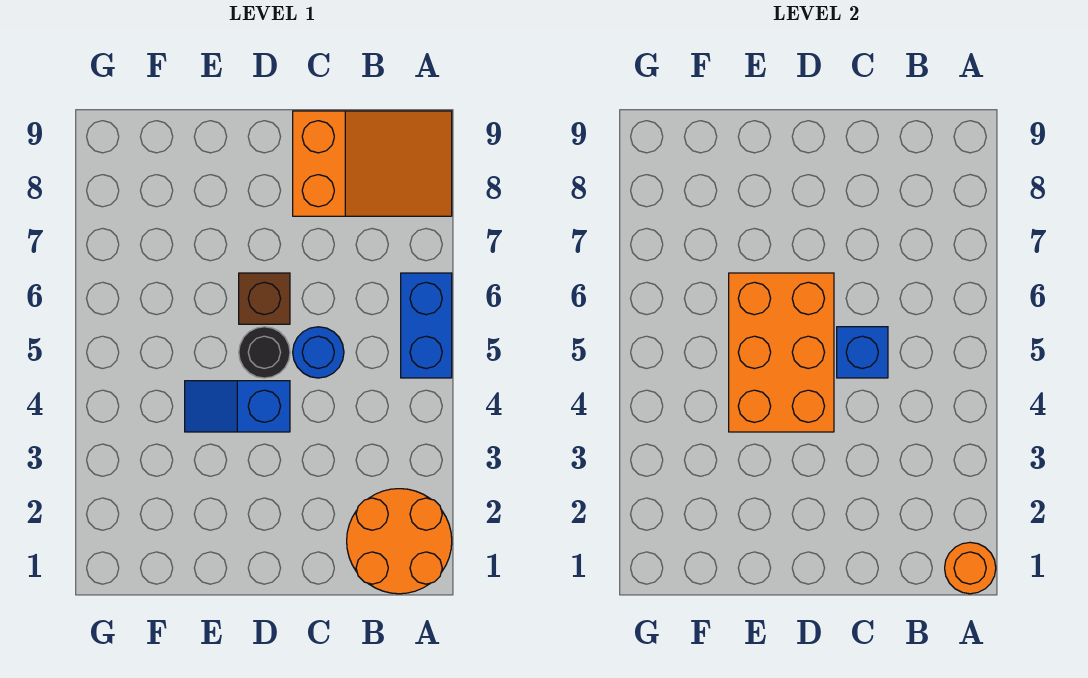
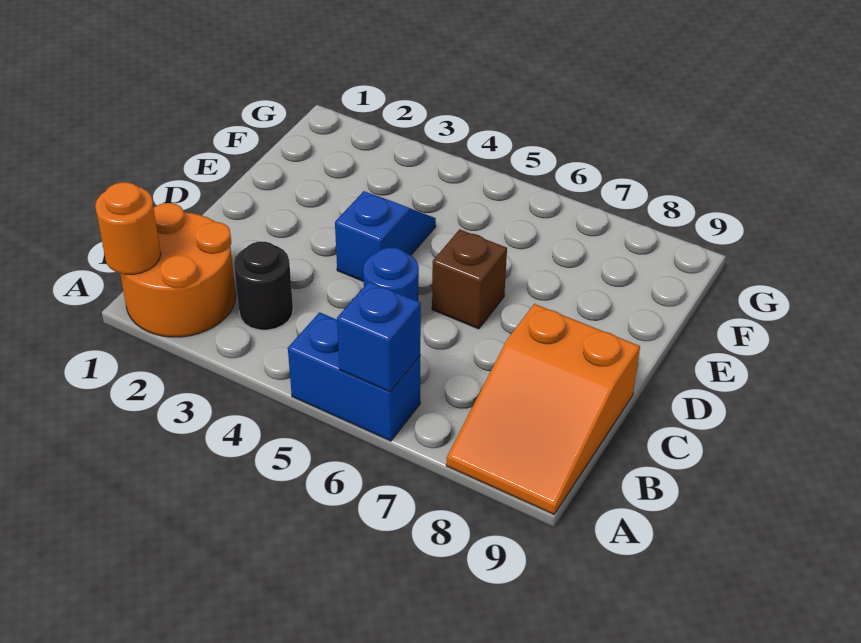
blue brick C5 level 2 -> blue brick A6 level 2
orange brick D4:E6 level 2 -> none
black round brick D5 level 1 -> black round brick B3 level 1

